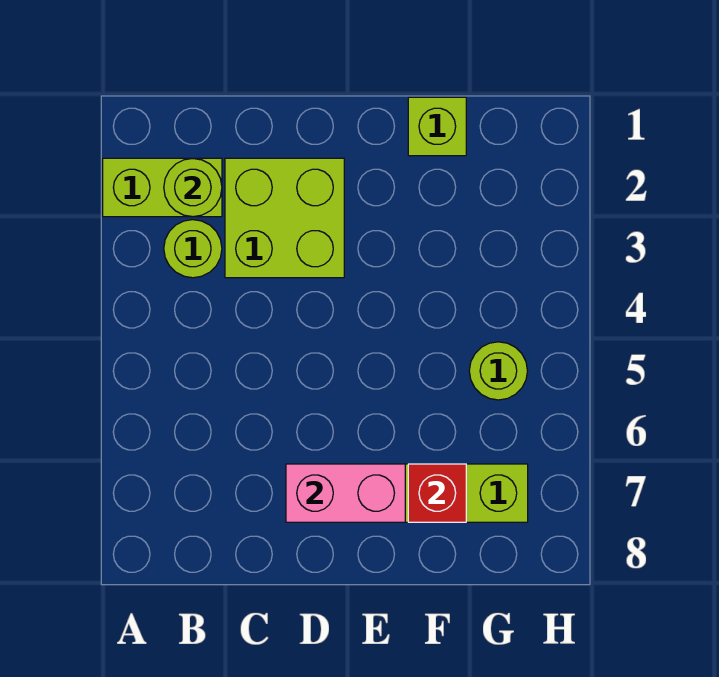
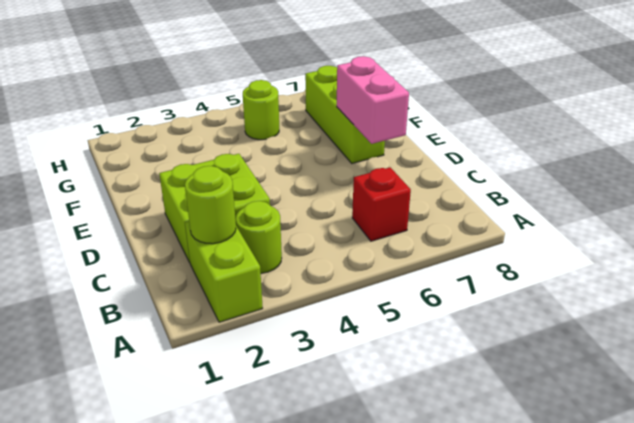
lime brick F1 level 1 -> none
red brick F7 level 2 -> red brick B6 level 1

